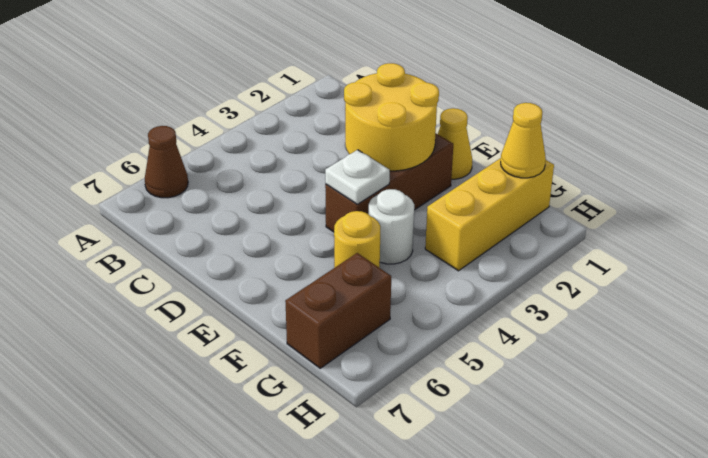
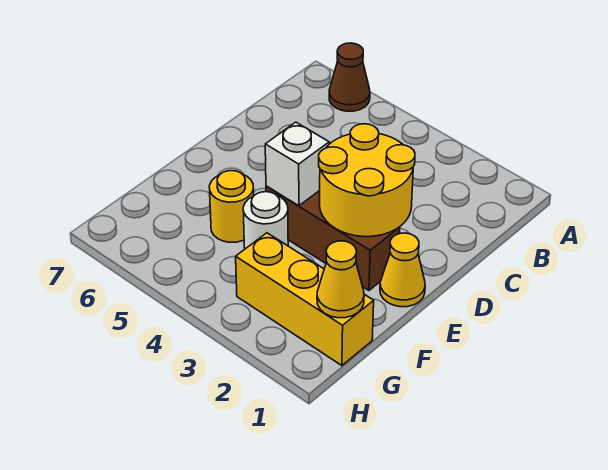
white plate E4 level 2 -> white brick E4 level 2
brown brick G6:G7 level 1 -> none

